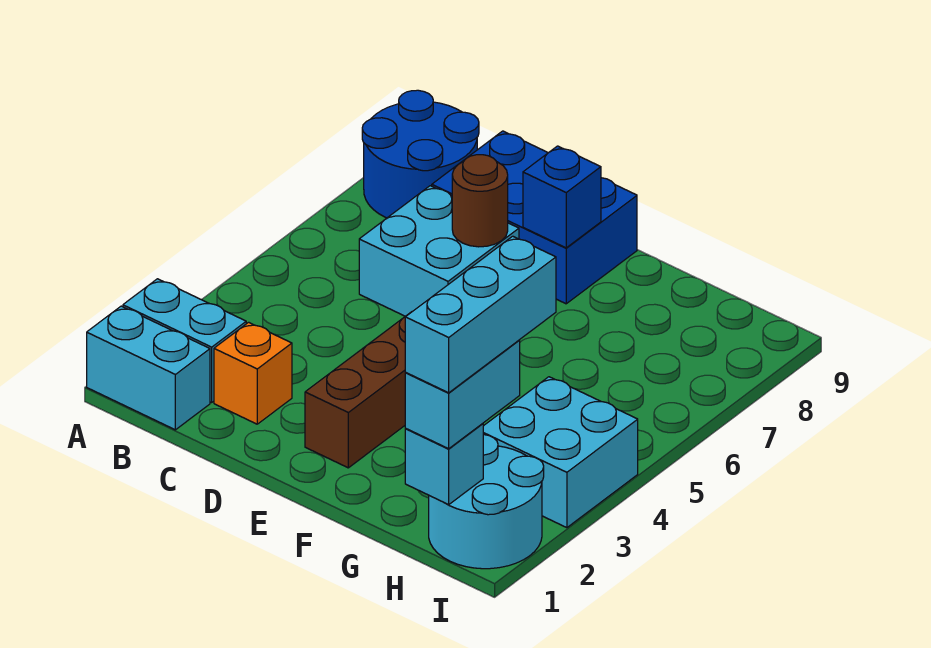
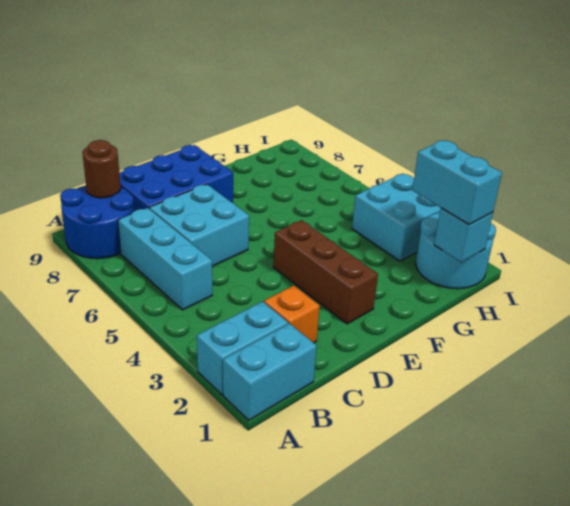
brown round brick D7 level 2 -> brown round brick B9 level 2
blue brick E8 level 2 -> none
cyan brick H1:H3 level 4 -> cyan brick B5:B7 level 1

